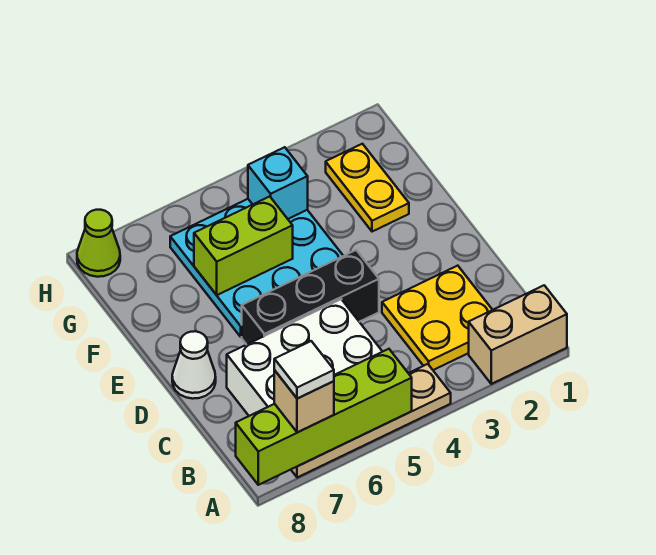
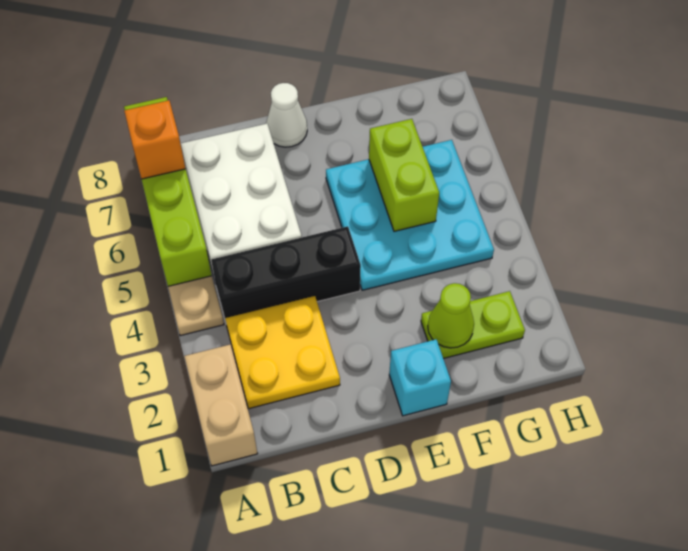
tan brick A7 level 3 -> orange brick A7 level 3
white tile A7 level 4 -> none
black brick D4:D6 level 1 -> black brick B4:D4 level 1
yellow plate F2:G2 level 1 -> lime plate F2:G2 level 1
cyan brick G4 level 2 -> cyan brick E1 level 1
lime cone H8 level 1 -> lime cone F2 level 2

